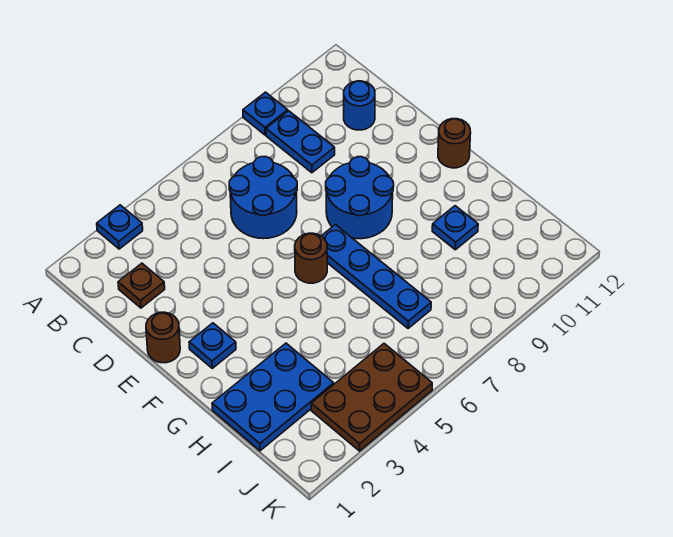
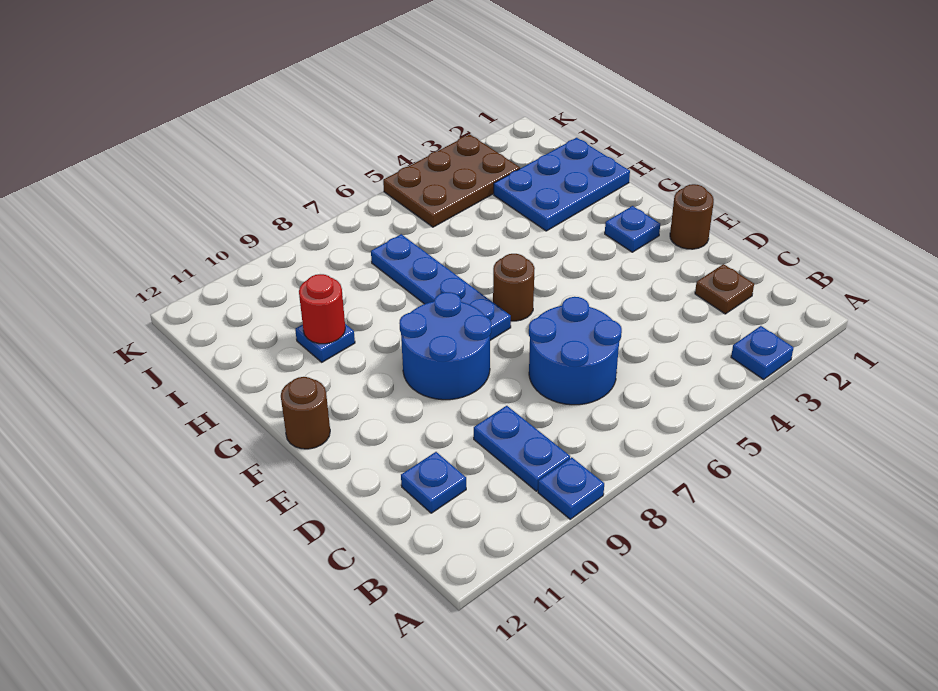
blue round brick C11 level 1 -> blue plate C11 level 1
none -> red round brick H10 level 2

